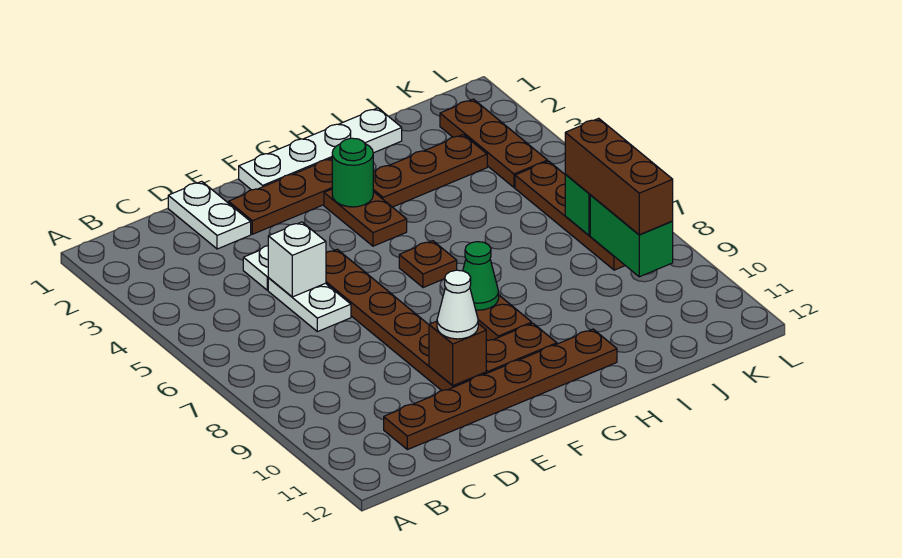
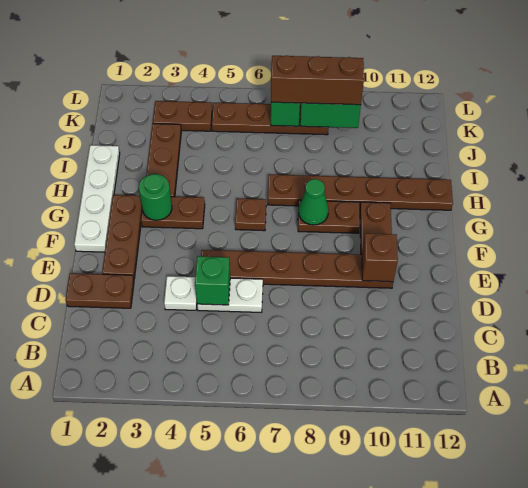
brown plate C11:H11 level 1 -> brown plate H7:H12 level 1
white plate D1:D2 level 1 -> brown plate D1:D2 level 1
white brick D5 level 2 -> green brick D5 level 2
white cone E10 level 3 -> none
brown plate K2:K4 level 1 -> brown plate K3:K4 level 1

